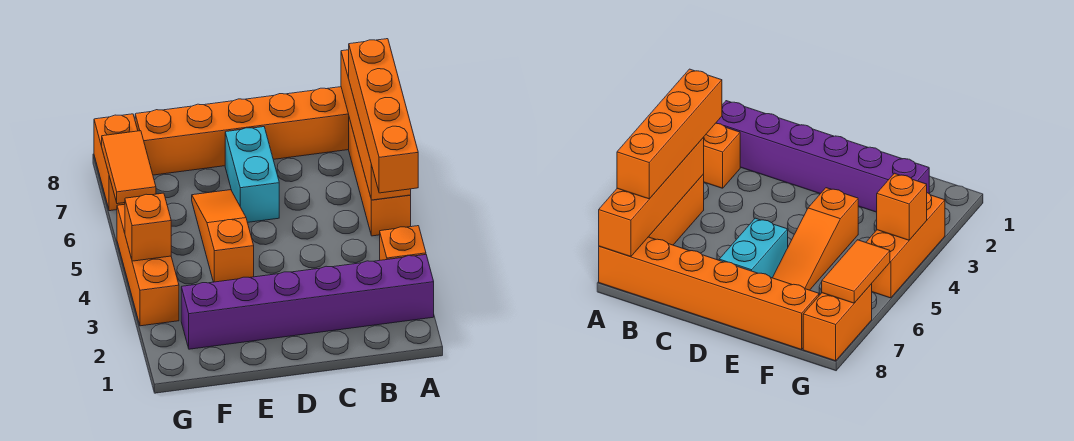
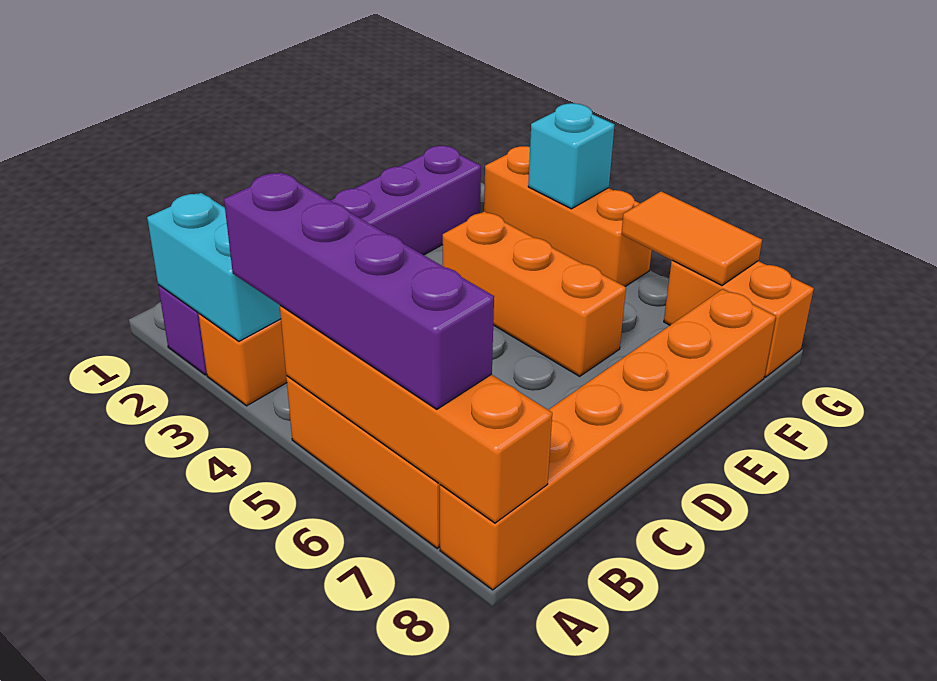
orange brick A4:A7 level 3 -> purple brick A4:A7 level 3
cyan brick D6:D7 level 1 -> cyan brick A2:A3 level 2
orange slope E4:E6 level 1 top 4 -> orange brick E4:E6 level 1
orange brick G4 level 2 -> cyan brick G4 level 2

